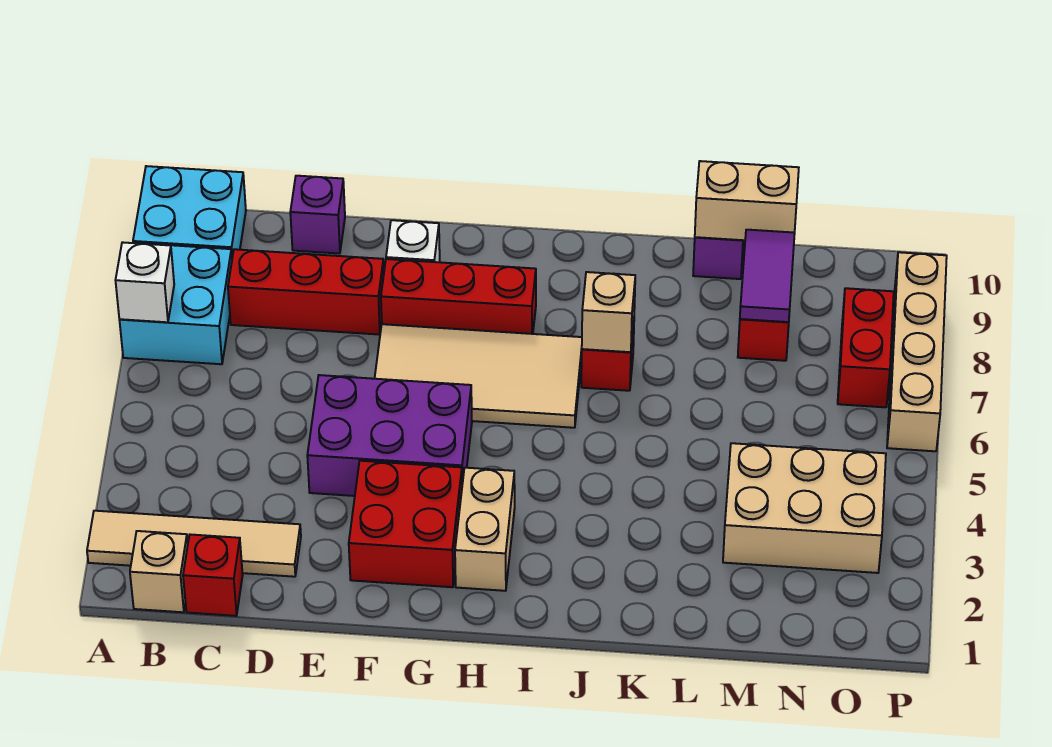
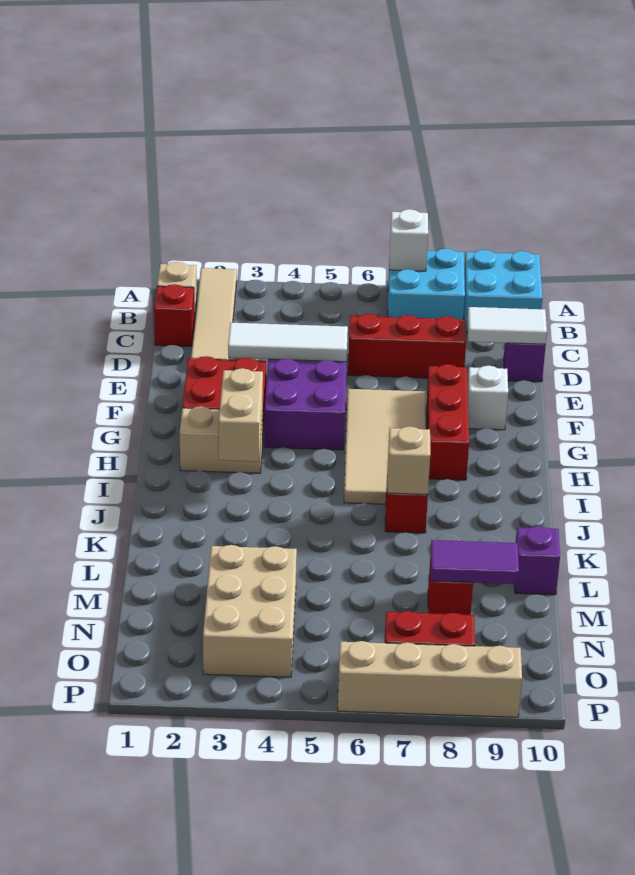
red brick C8:E8 level 1 -> red brick D6:D8 level 1
none -> white tile D9:D10 level 2
none -> white tile E3:E5 level 2
tan brick L10:M10 level 2 -> tan brick H3:I3 level 2

